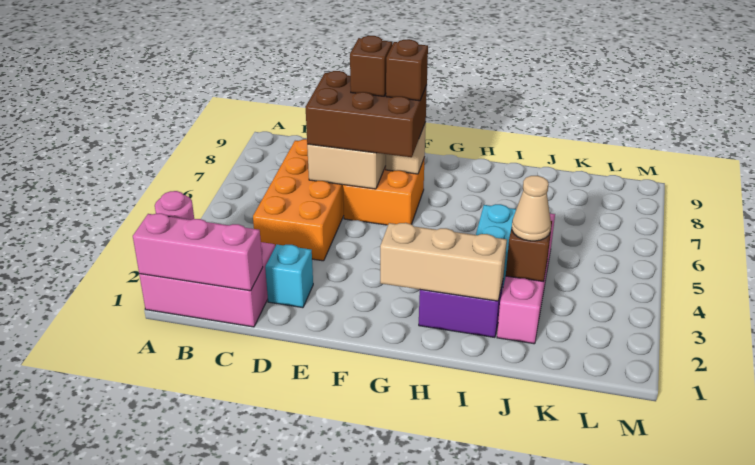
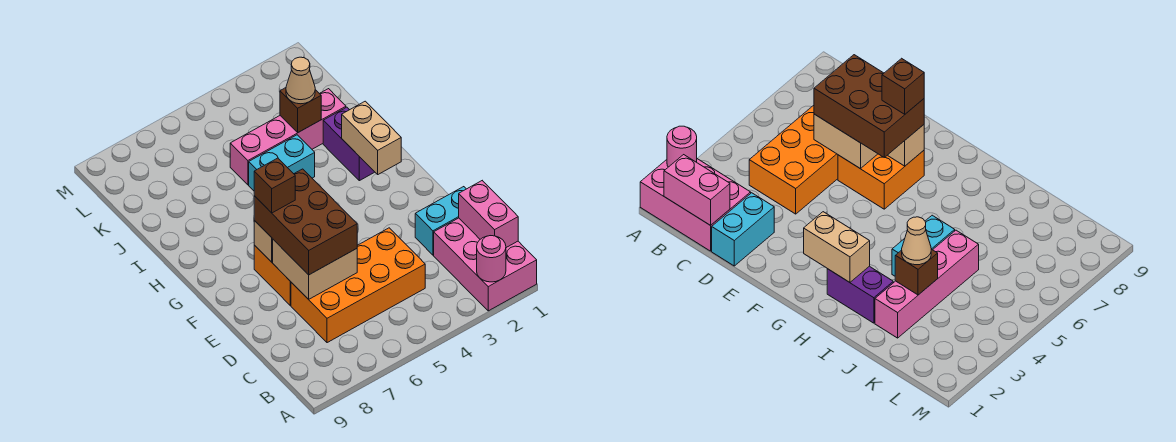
pink brick A1:C1 level 2 -> pink brick B1:C1 level 2
cyan brick D2 level 1 -> cyan brick D1:D2 level 1
brown brick E7 level 4 -> none
tan brick G2:I2 level 2 -> tan brick G2:H2 level 2

